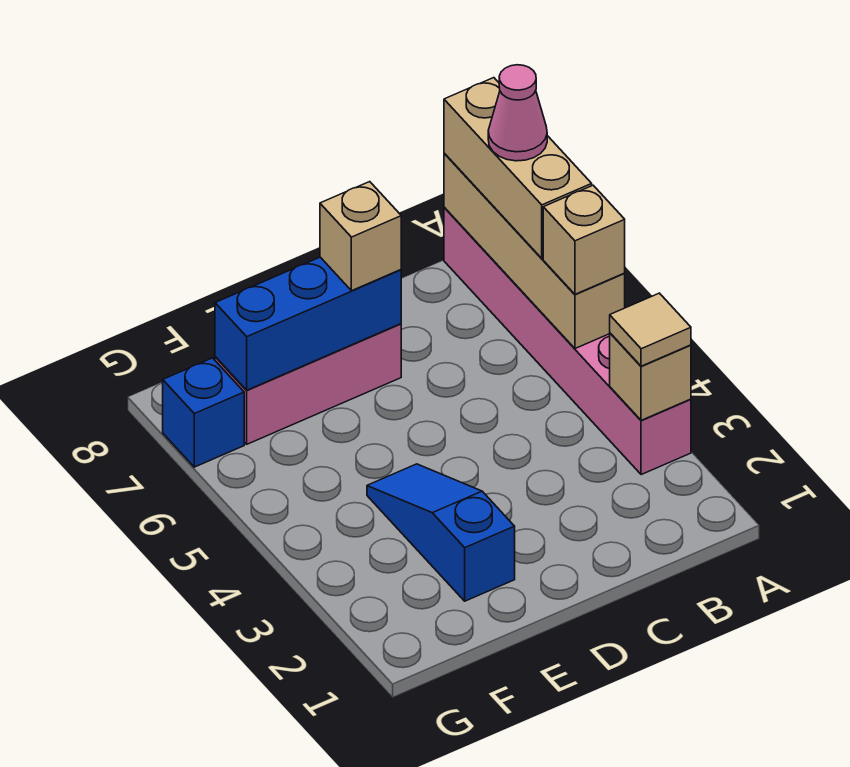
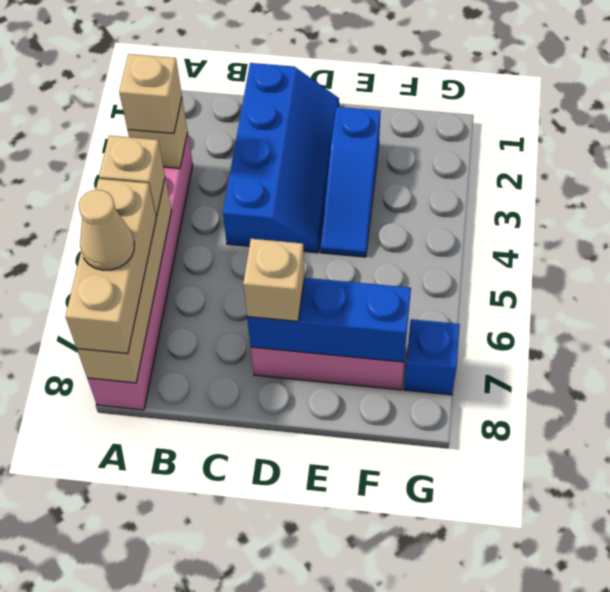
tan tile A3 level 3 -> tan brick A3 level 3
pink cone A7 level 4 -> tan cone A7 level 4
none -> blue slope C1:D4 level 1 top C

